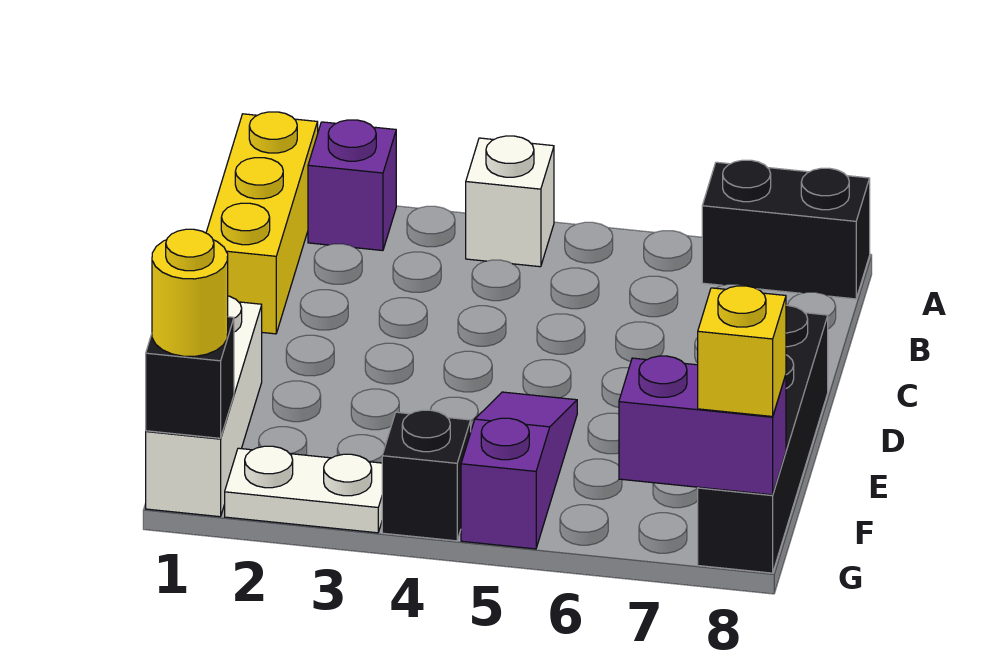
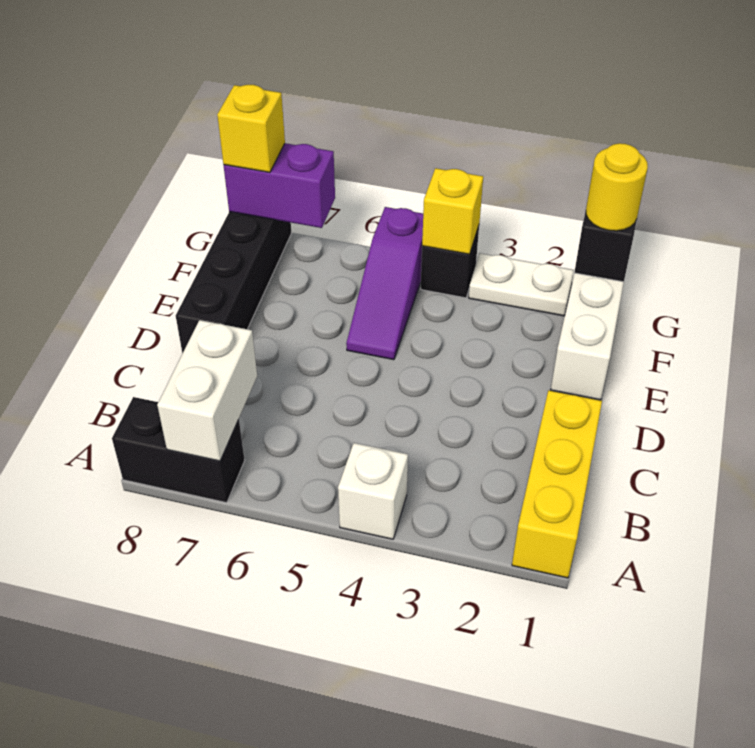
purple brick A2 level 1 -> none
none -> white brick A7:B7 level 2
none -> yellow brick G4 level 2

